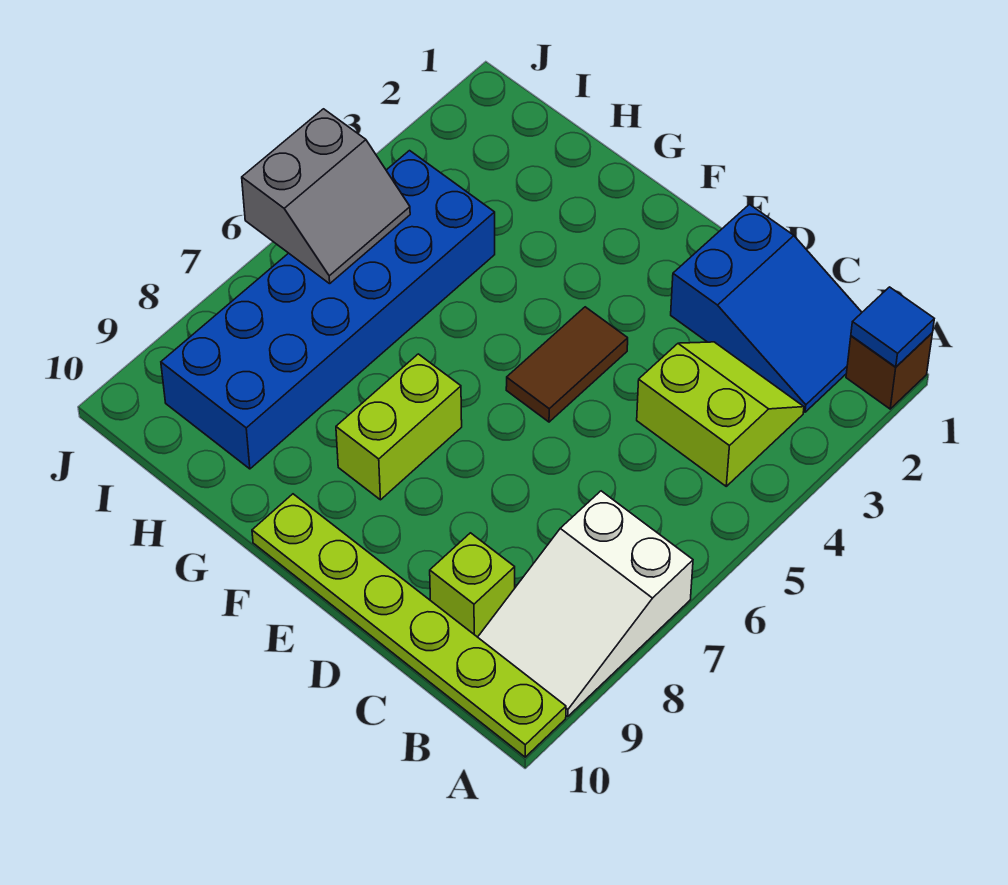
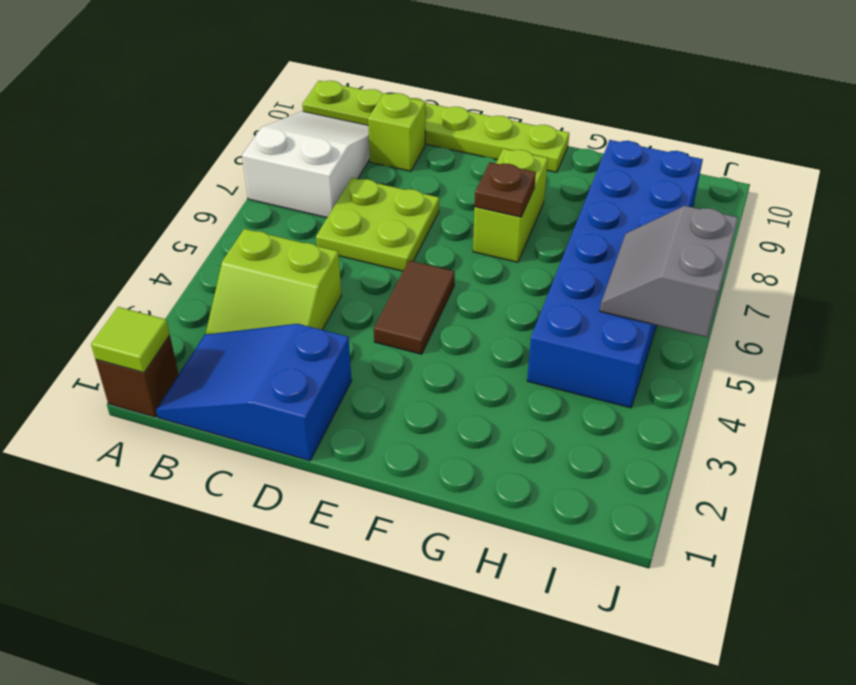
blue tile A1 level 2 -> lime tile A1 level 2
none -> lime plate C6:D7 level 1
none -> brown plate F7 level 2

